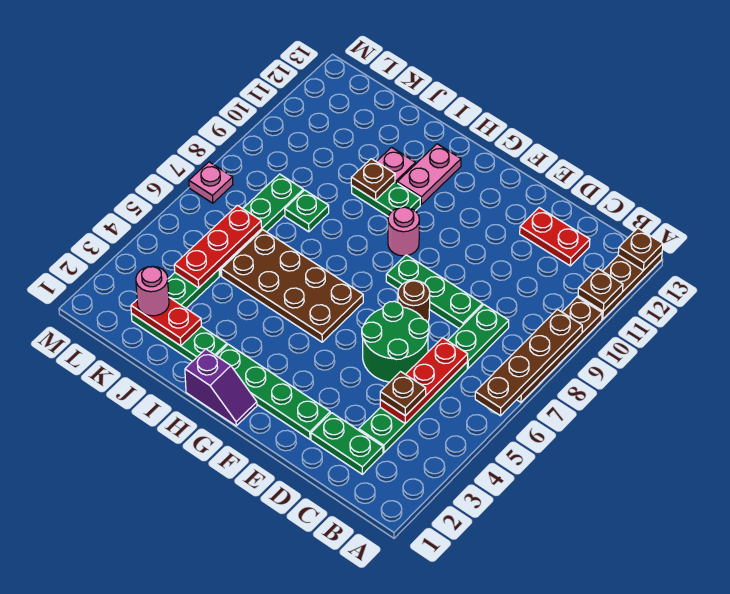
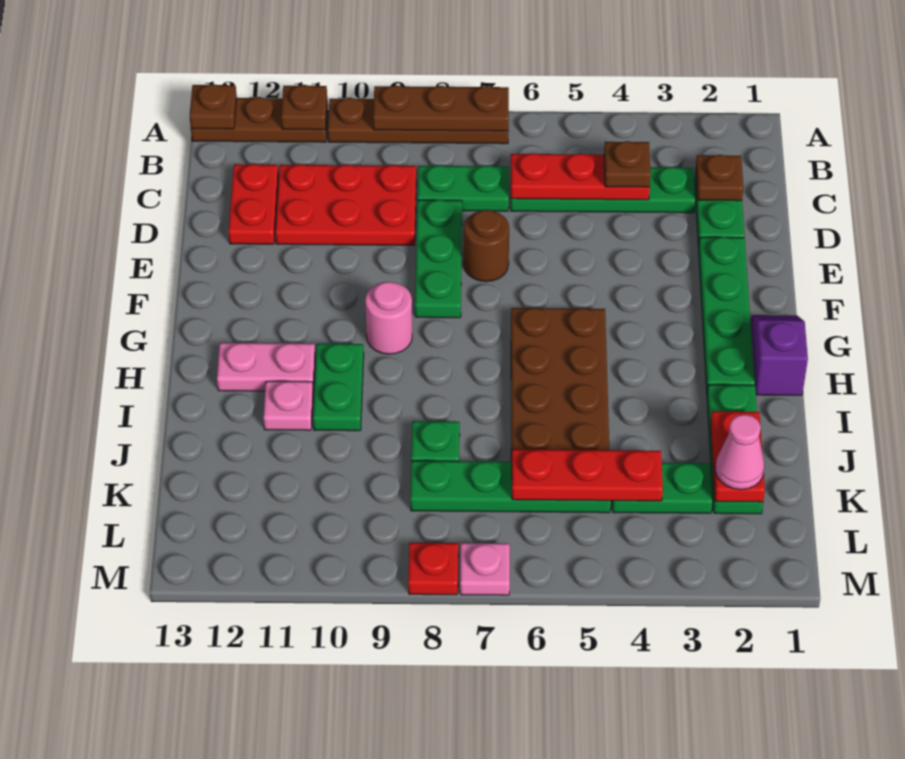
brown plate A6:A9 level 2 -> brown plate A7:A9 level 2
none -> red plate C9:D11 level 1
green round brick D5:E6 level 1 -> none
brown plate I10 level 2 -> brown plate C2 level 2
pink round brick K2 level 3 -> pink cone K2 level 3
none -> red plate M8 level 1

